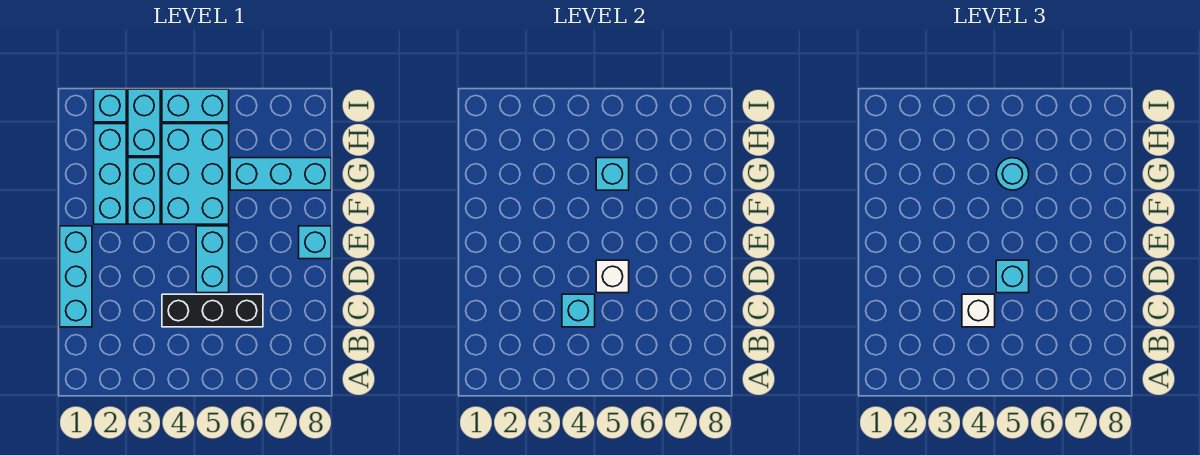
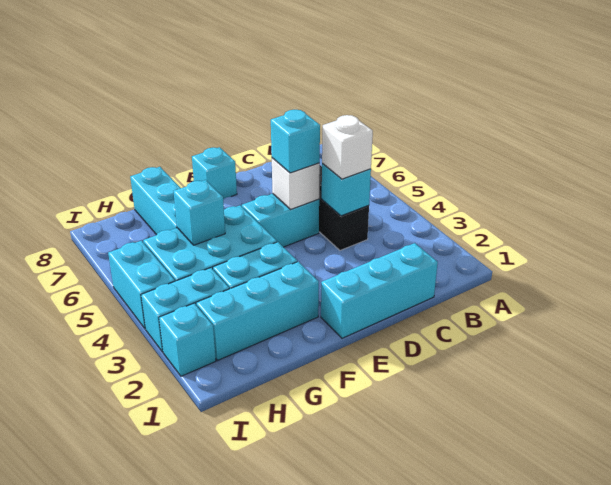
cyan round brick G5 level 3 -> none

